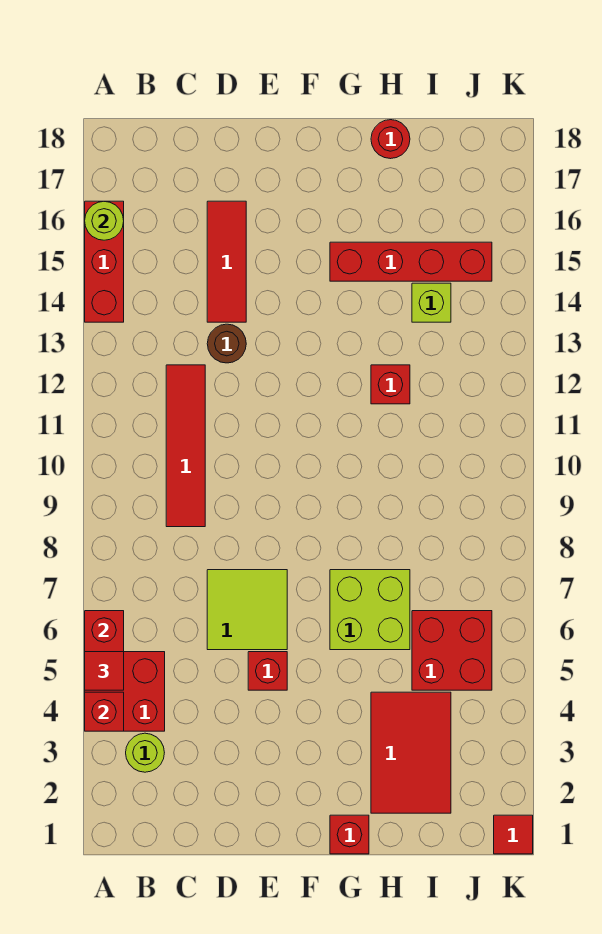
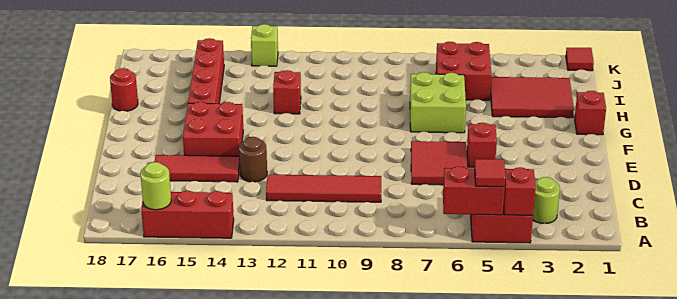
lime tile D6:E7 level 1 -> red tile D6:E7 level 1
none -> red brick E14:F15 level 1
lime brick I14 level 1 -> lime brick K13 level 1

